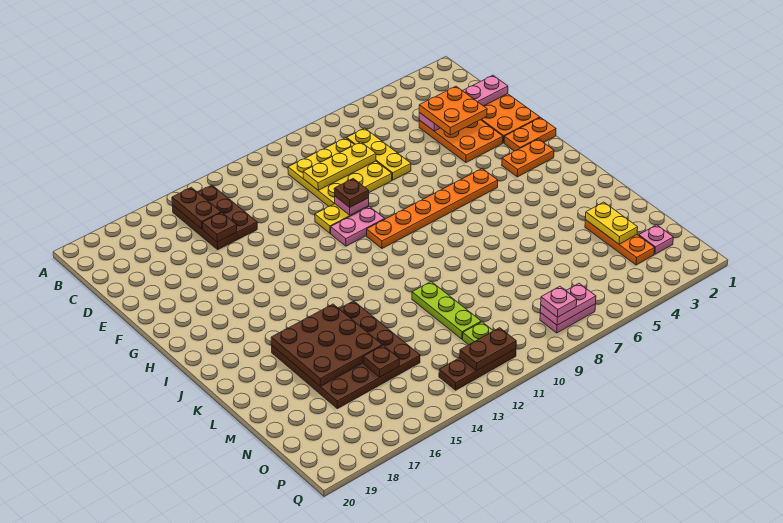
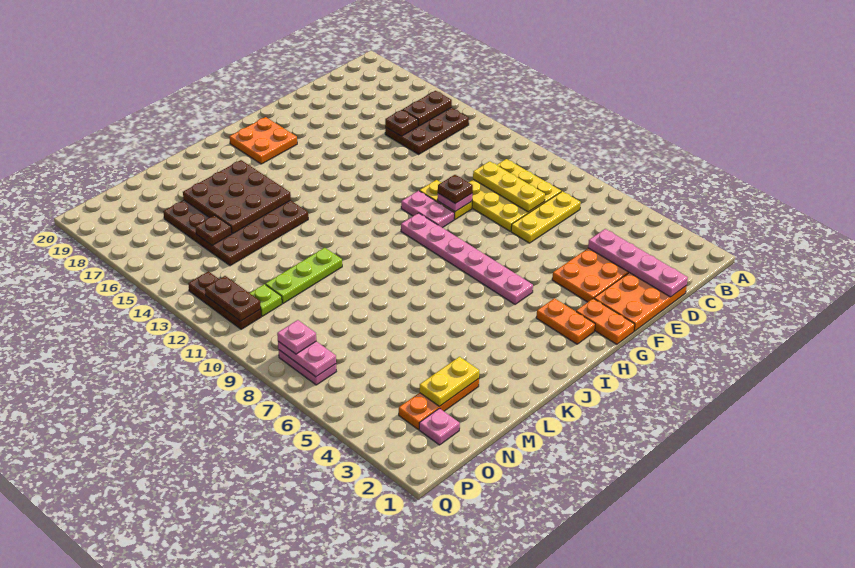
orange plate D3:E4 level 3 -> orange plate H18:I19 level 1
orange plate H5:H10 level 1 -> pink plate H5:H10 level 1

